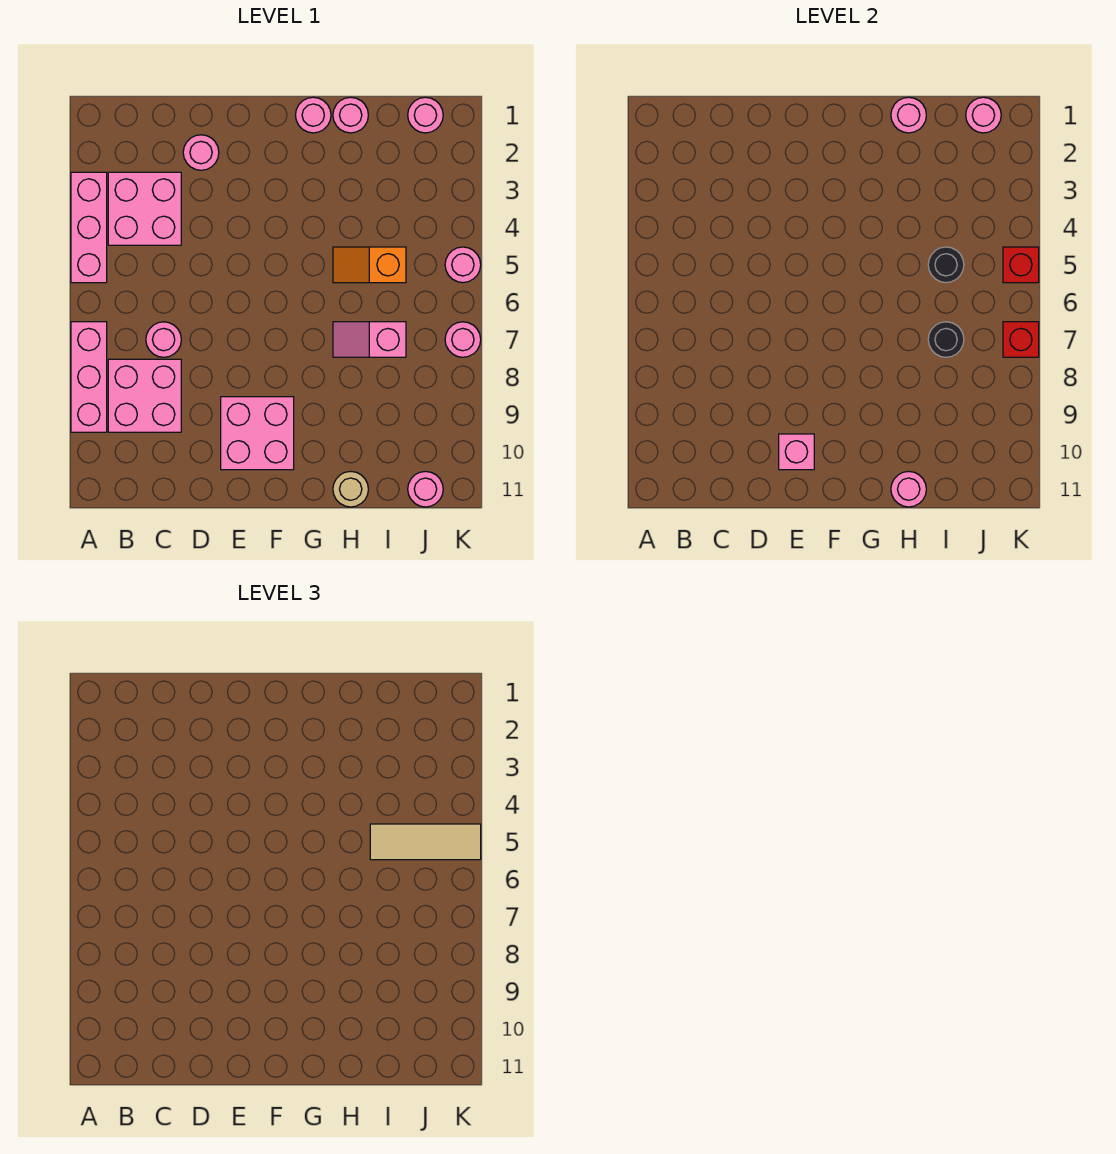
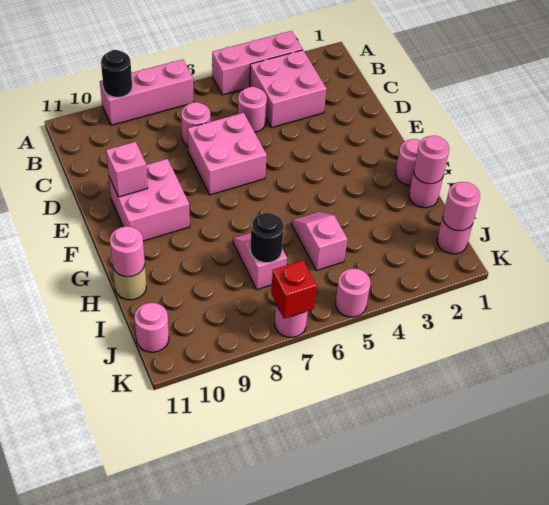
pink brick B8:C9 level 1 -> pink brick D6:E7 level 1
pink round brick D2 level 1 -> pink round brick C5 level 1
orange slope H5:I5 level 1 top I -> pink slope H5:I5 level 1 top I
black round brick I5 level 2 -> black round brick A9 level 2
tan tile I5:K5 level 3 -> none
red brick K5 level 2 -> none

